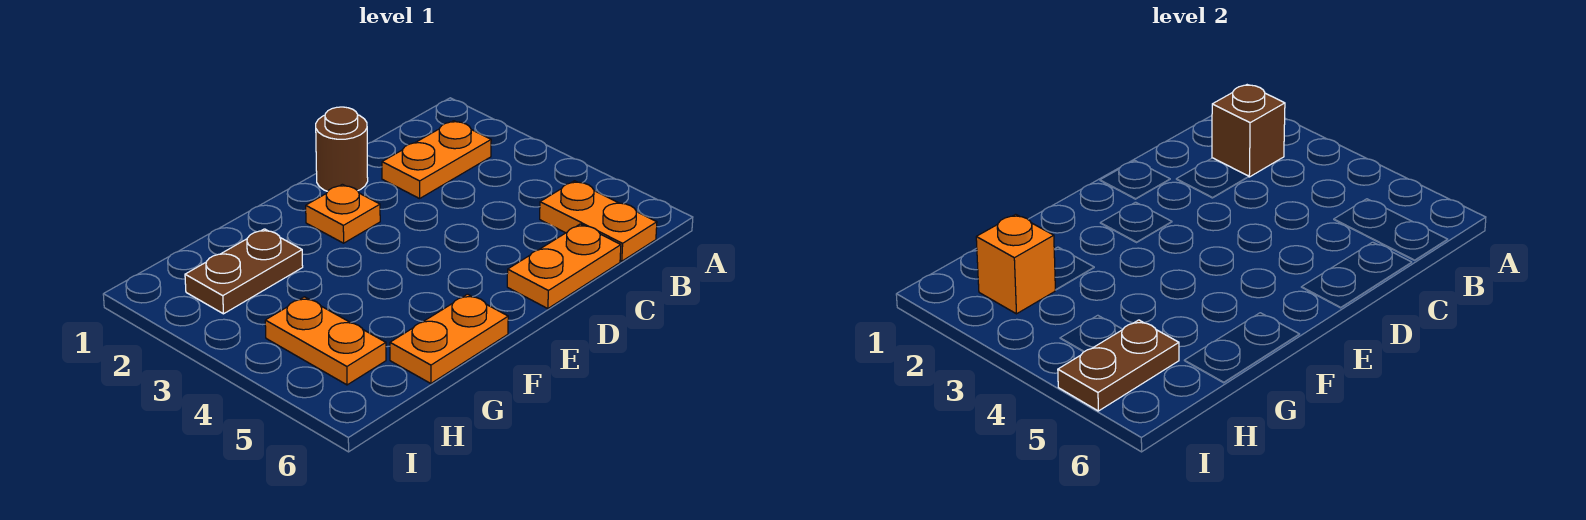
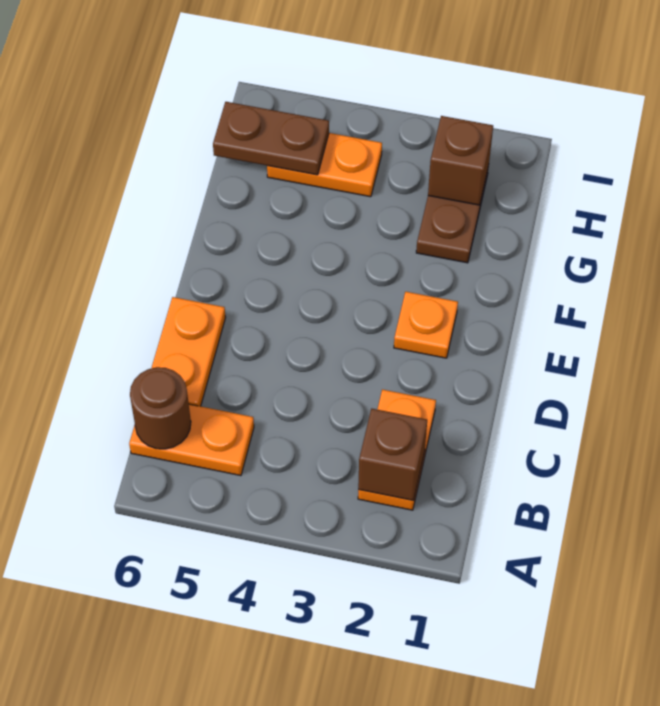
brown round brick D1 level 1 -> brown round brick B6 level 2
orange plate F6:G6 level 1 -> none
orange brick H2 level 2 -> brown brick H2 level 2
brown plate H5:I5 level 2 -> brown plate H5:H6 level 2

